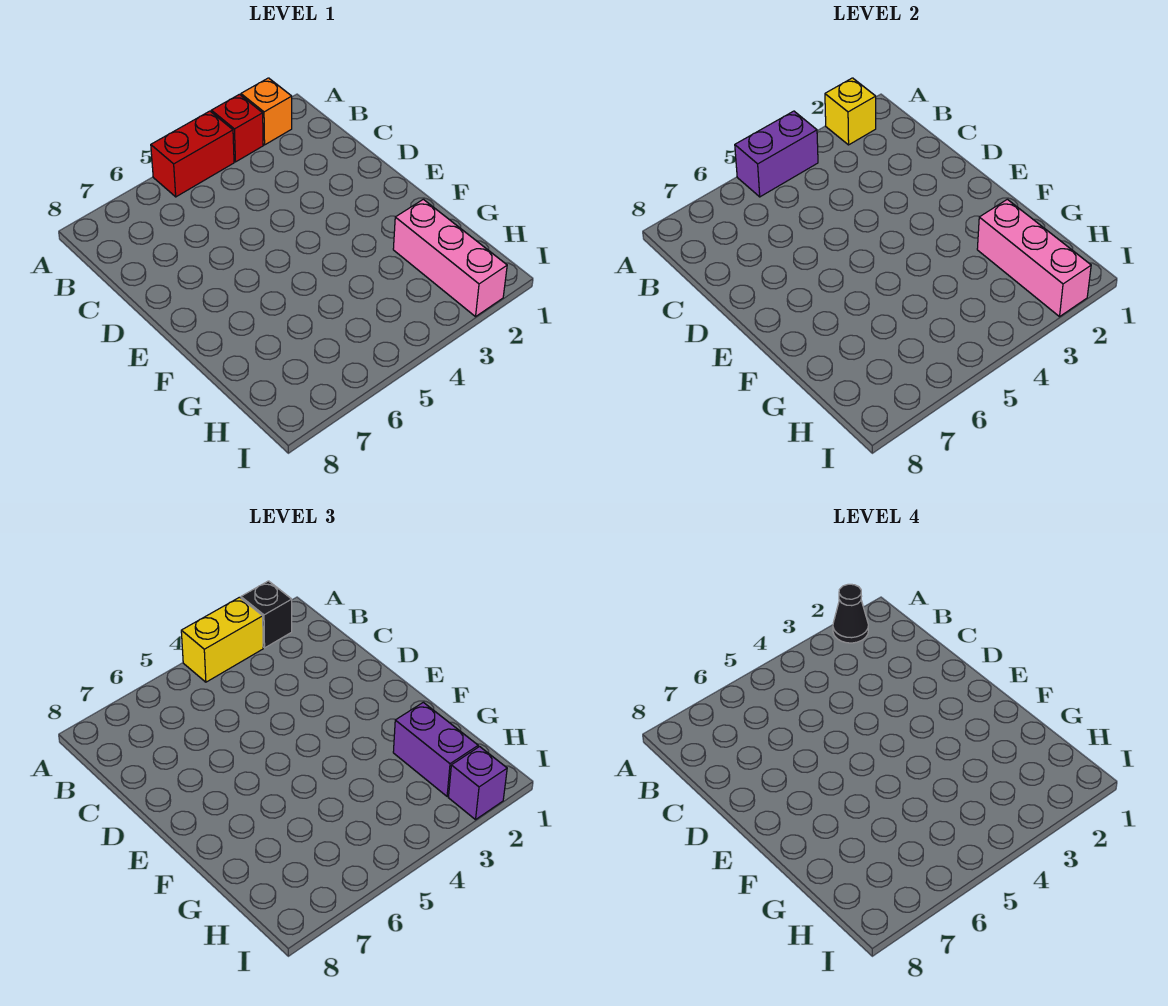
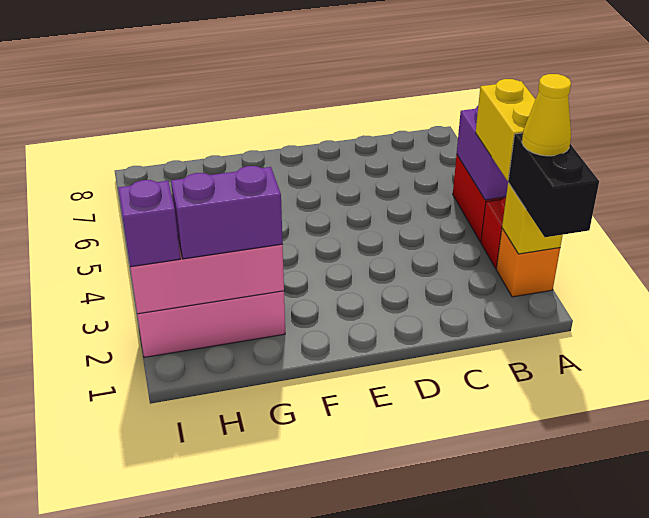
black brick A2 level 3 -> black brick A1:A2 level 3
black cone A2 level 4 -> yellow cone A2 level 4

